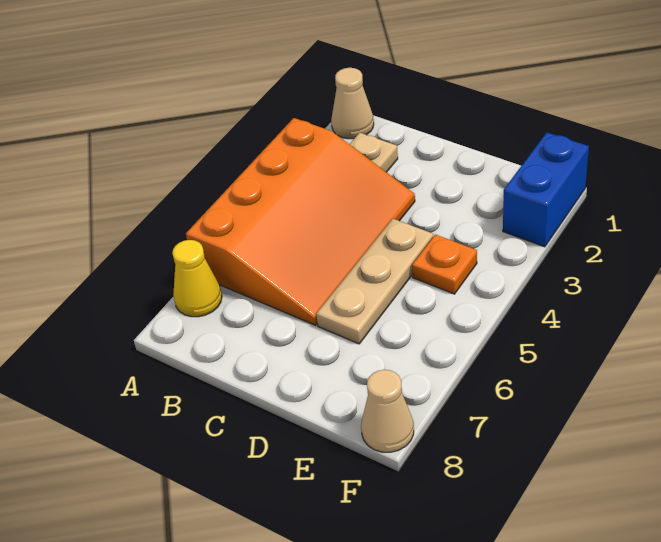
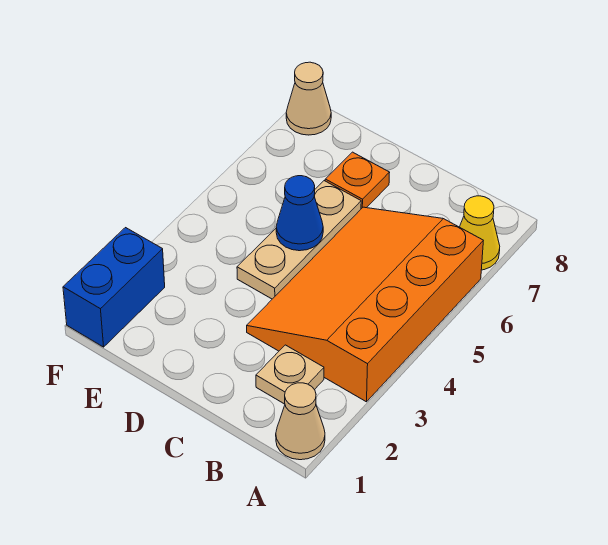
none -> blue cone D5 level 2
orange plate E4 level 1 -> orange plate D7 level 1

